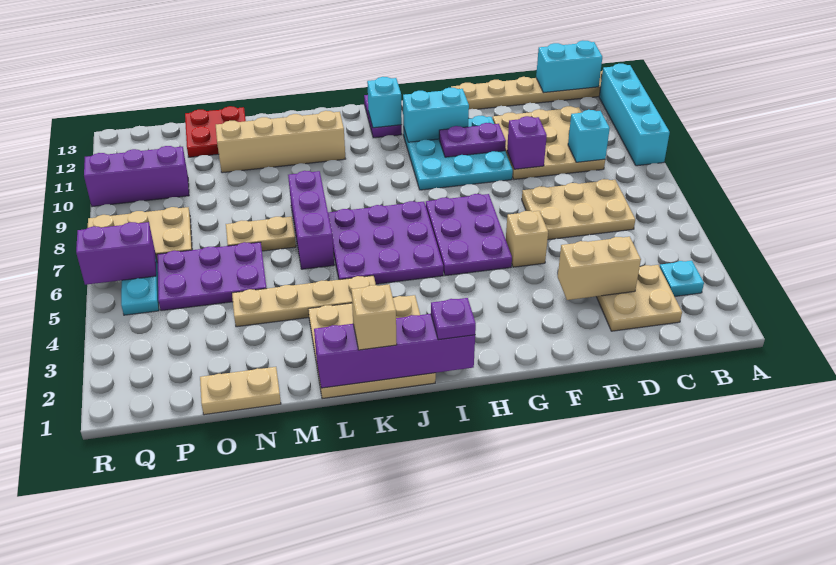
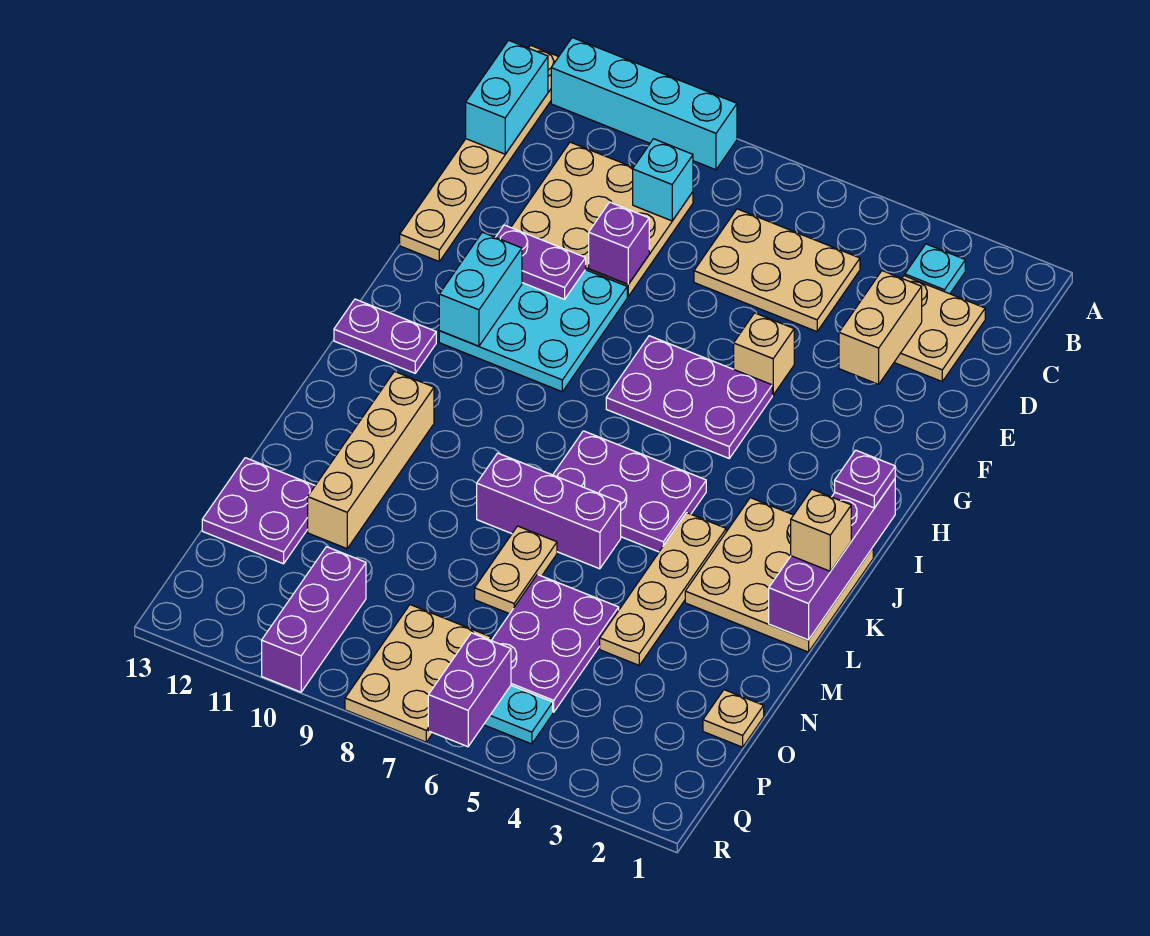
tan plate C6:E7 level 1 -> tan plate C5:D7 level 1
purple plate F10:G10 level 2 -> purple plate F10:F11 level 2
purple plate I5:K7 level 1 -> purple plate J5:K7 level 1
cyan brick I12 level 2 -> none
tan plate N1:O1 level 1 -> tan plate O1 level 1
red plate N12:O13 level 1 -> purple plate N12:O13 level 1

